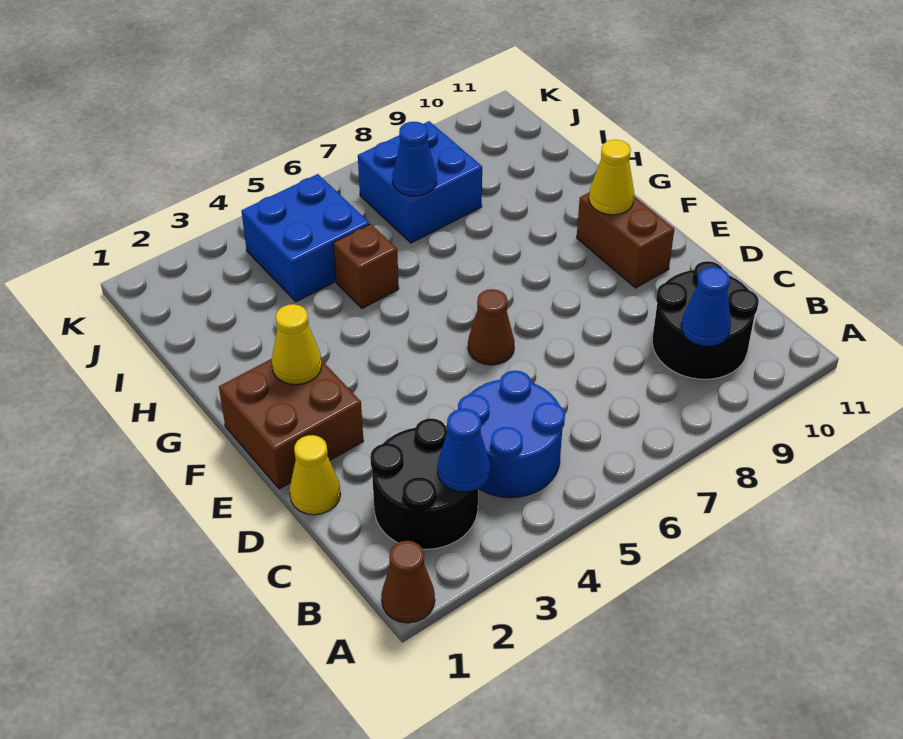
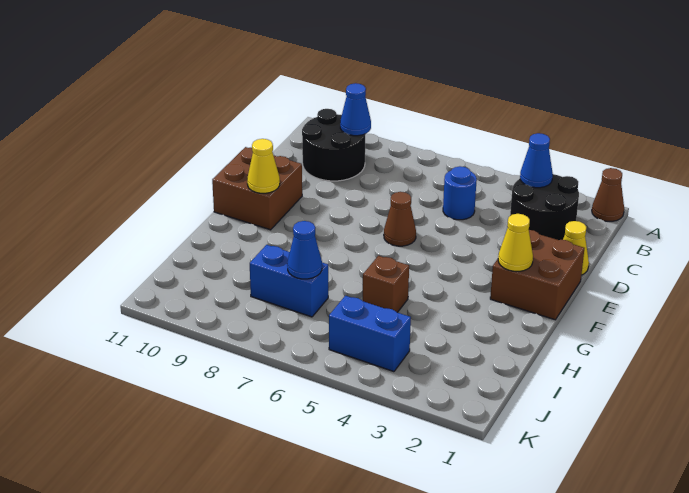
blue round brick B4:C5 level 1 -> blue round brick C5 level 1
brown brick E10:F10 level 1 -> brown brick E10:F11 level 1
blue brick I4:J5 level 1 -> blue brick J4:J5 level 1
blue brick I7:J8 level 1 -> blue brick I7:I8 level 1

